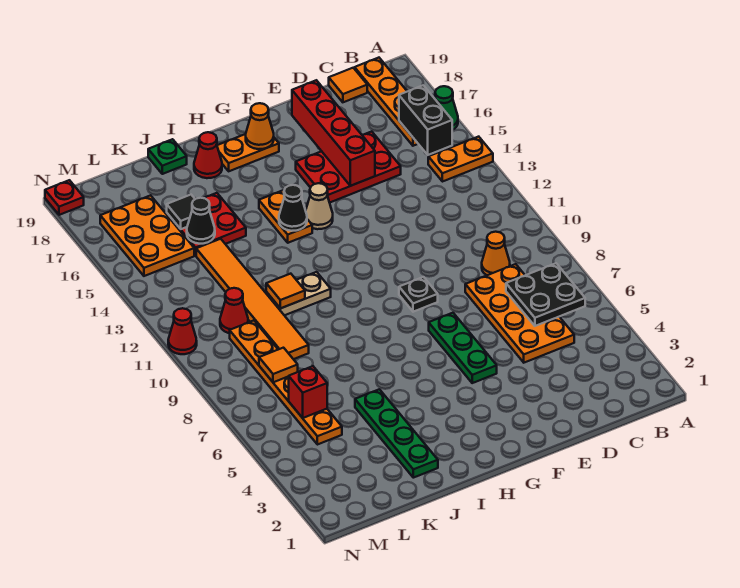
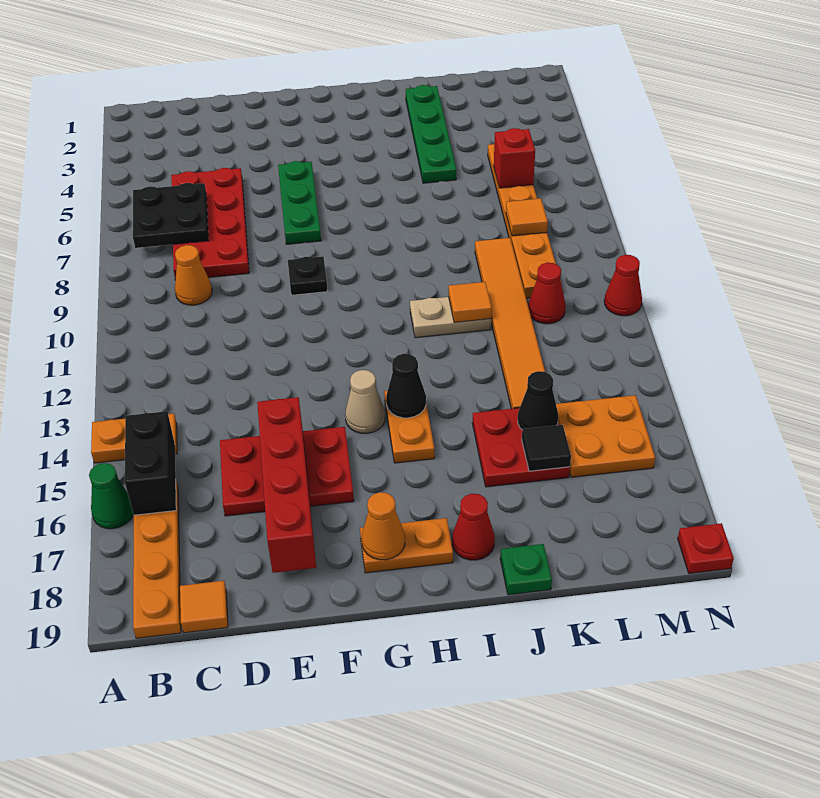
orange plate C5:D8 level 1 -> red plate C5:D8 level 1
orange plate L15:M17 level 1 -> orange plate L15:M16 level 1

